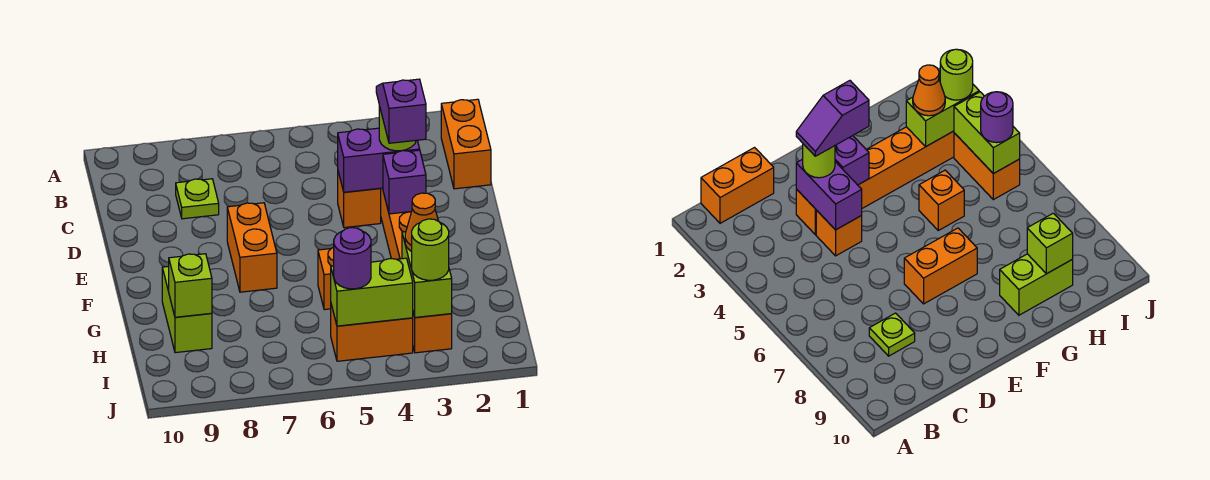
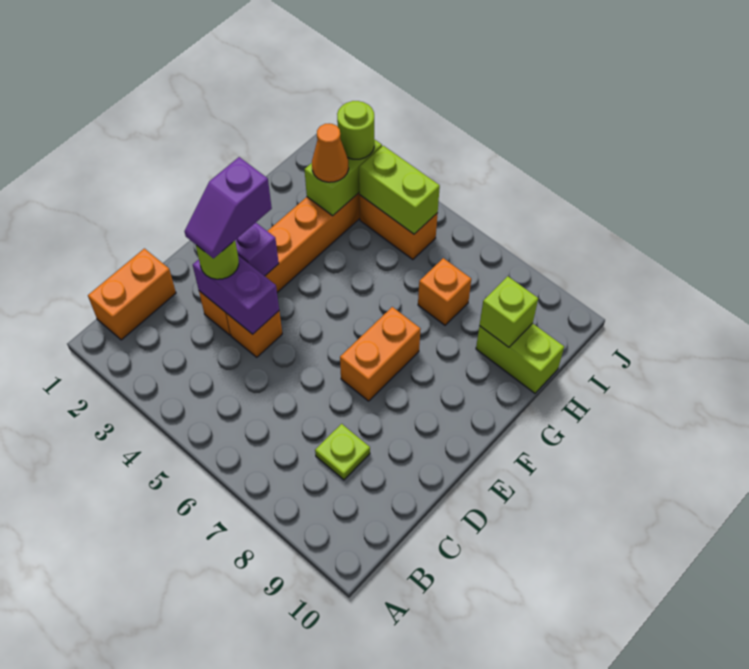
orange brick G5 level 1 -> orange brick H7 level 1
lime brick G9:H9 level 1 -> lime brick H9:H10 level 1
purple round brick I5 level 3 -> none

